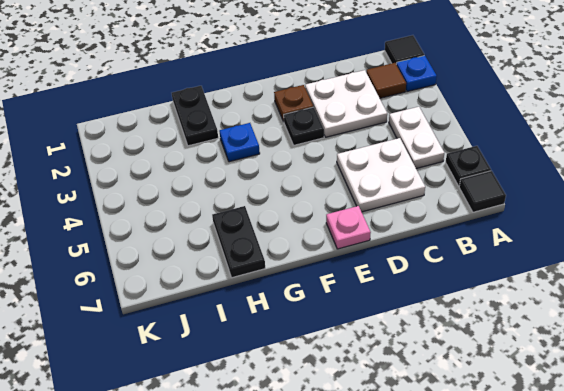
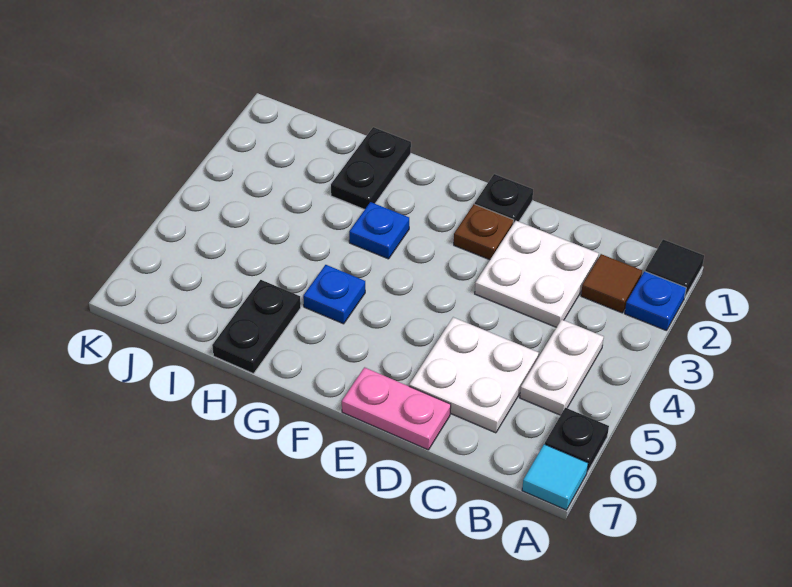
black tile A7 level 1 -> cyan tile A7 level 1
black plate E3 level 1 -> black plate E1 level 1
pink plate E7 level 1 -> pink plate D7:E7 level 1
none -> blue plate G5 level 1

